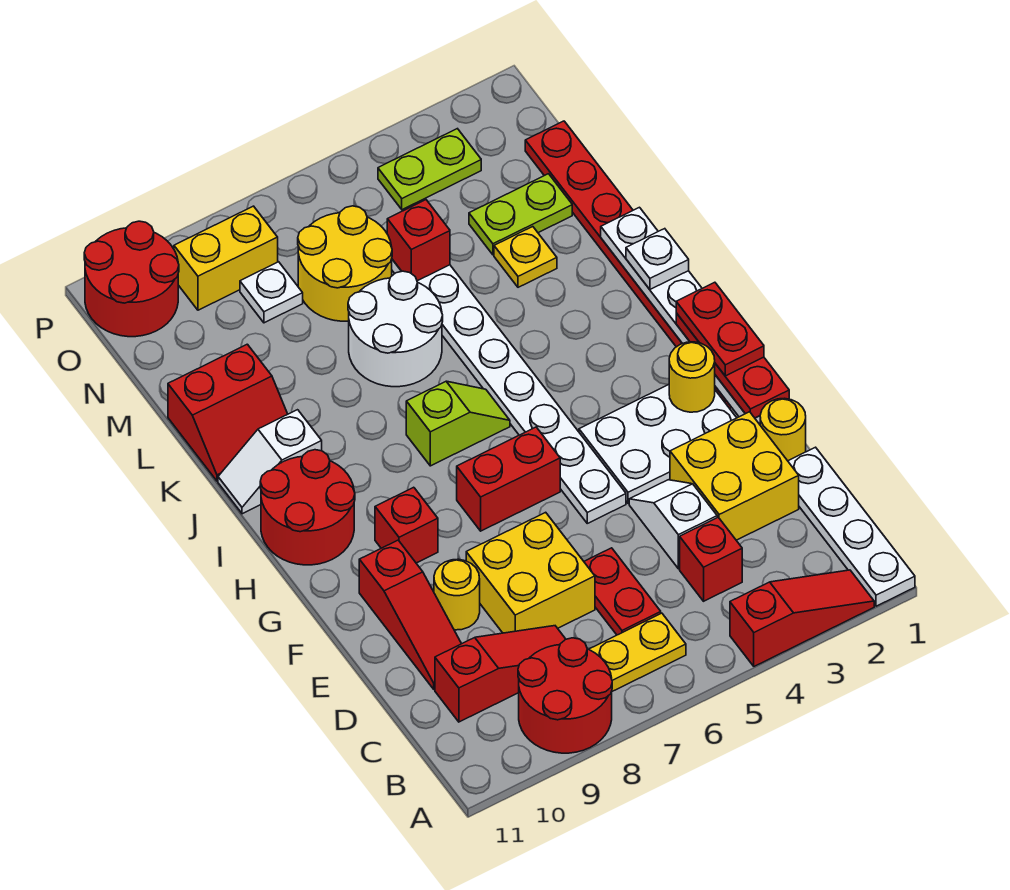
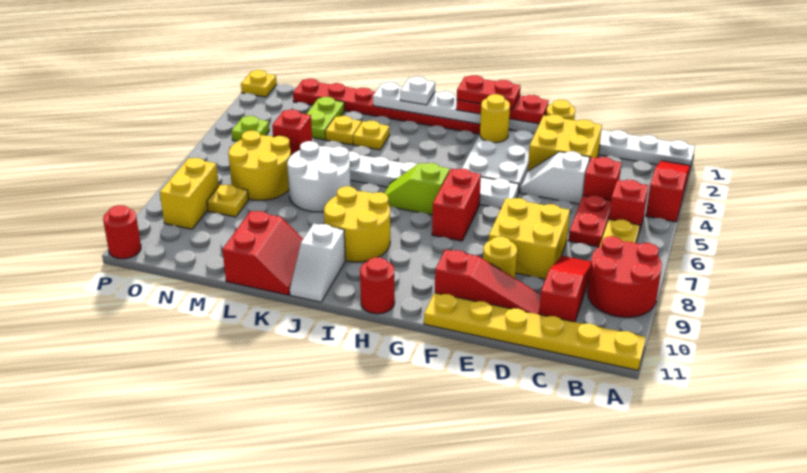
none -> yellow plate A11:F11 level 1
red plate C6:D6 level 1 -> red plate C5:C6 level 1
red brick G9 level 1 -> red brick B5 level 1
red round brick H10:I11 level 1 -> red round brick H11 level 1
lime slope I6:I7 level 1 top 7 -> lime slope H6:I6 level 1 top H
none -> yellow round brick I8:J9 level 1
none -> yellow plate K3 level 1
white plate N8 level 1 -> yellow plate N8 level 1
lime plate O3:O4 level 1 -> lime plate O4 level 1
red round brick O10:P11 level 1 -> red round brick P11 level 1
none -> yellow plate P1 level 1

